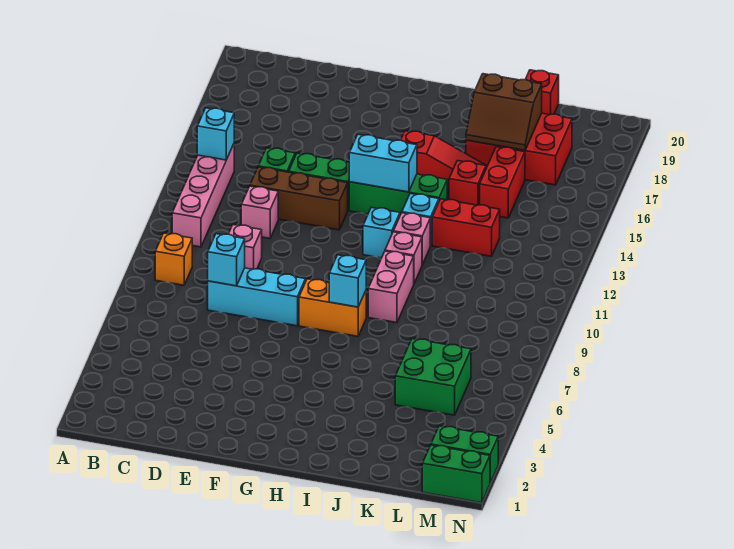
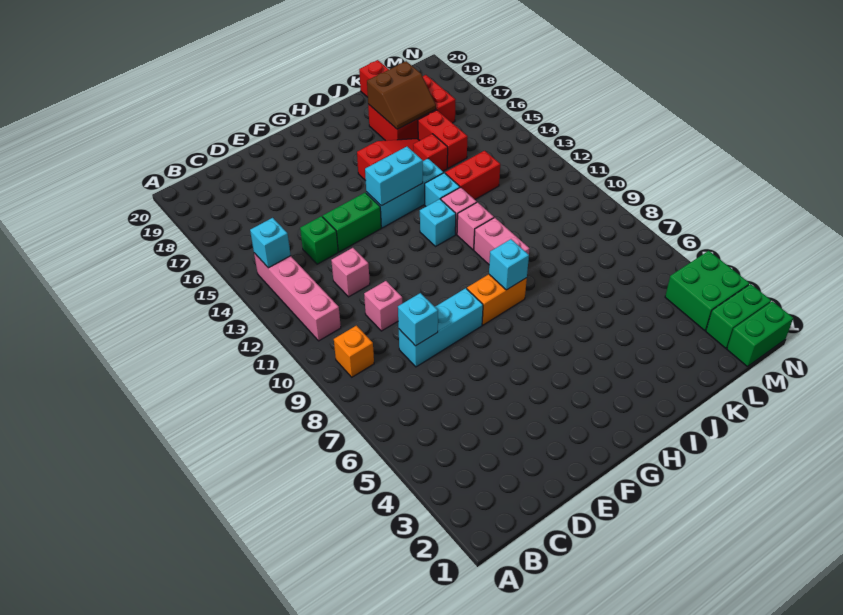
brown brick D13:F13 level 1 -> none
green brick G14:I14 level 1 -> cyan brick G14:I14 level 1
green brick K5:L6 level 1 -> green brick M3:N4 level 1

